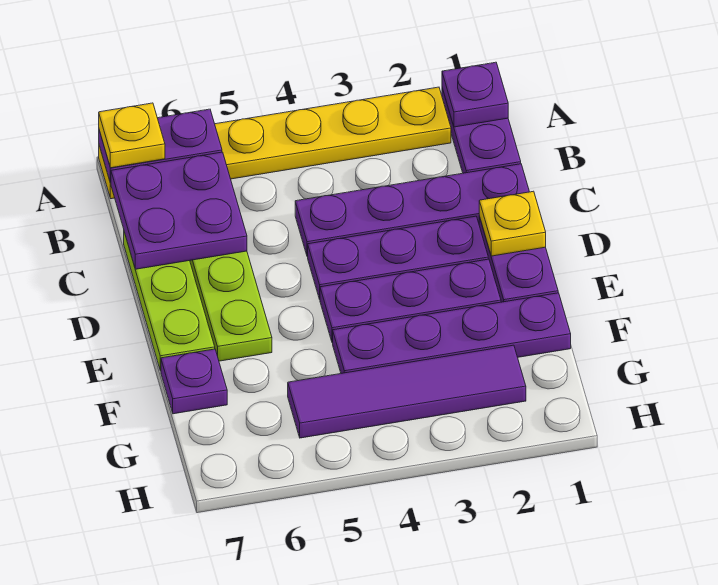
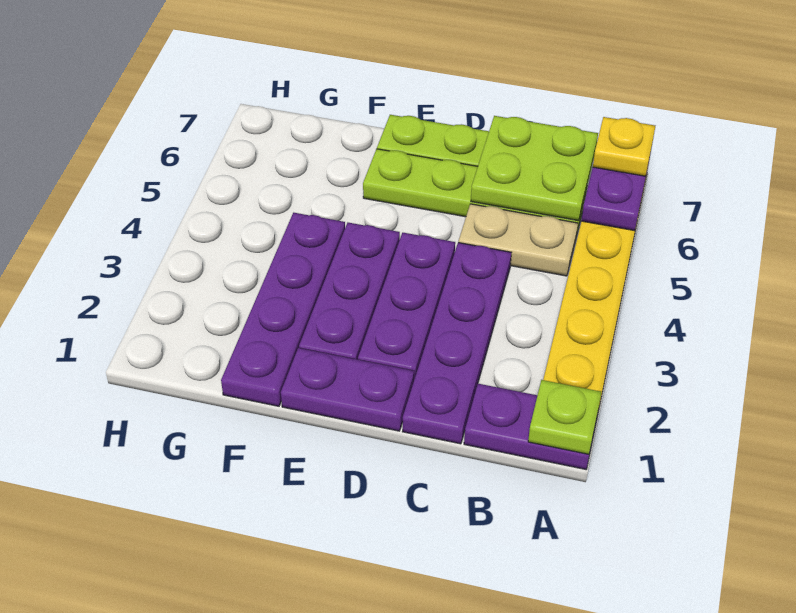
purple plate A1 level 2 -> lime plate A1 level 2
none -> tan plate B5:C5 level 1
purple plate B6:C7 level 2 -> lime plate B6:C7 level 2
yellow plate D1 level 2 -> none
purple plate F7 level 1 -> none
purple tile G2:G5 level 1 -> none

